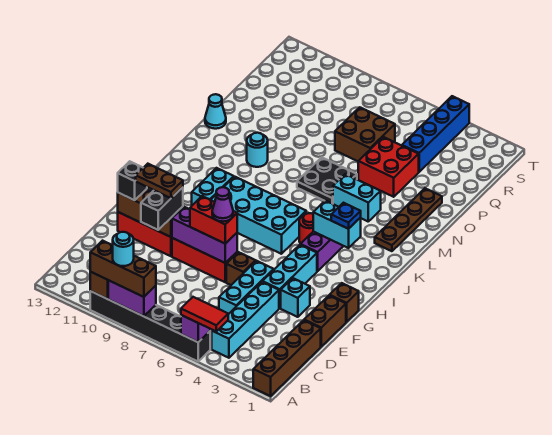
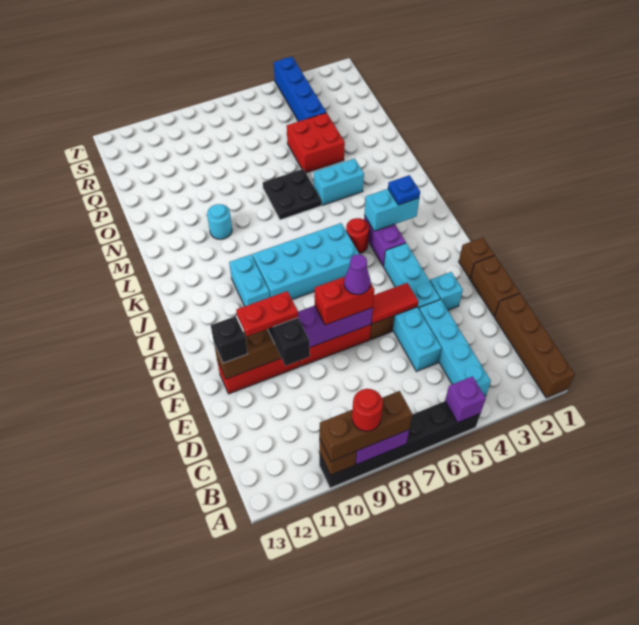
red tile A4:A5 level 3 -> red tile F5:F6 level 2
cyan round brick A9 level 4 -> red round brick A9 level 4
brown plate F10:F11 level 4 -> red plate F10:F11 level 4
brown plate L2:O2 level 1 -> none
cyan cone N13 level 1 -> none
brown brick P6:Q7 level 1 -> none

